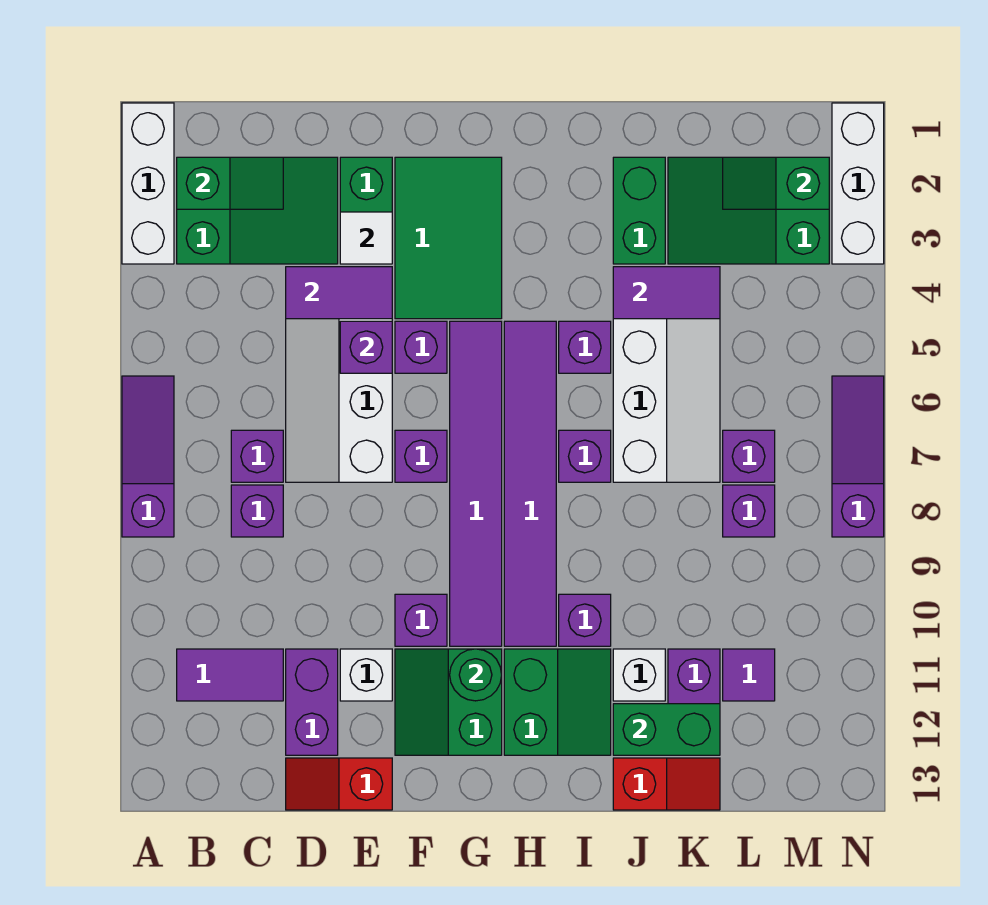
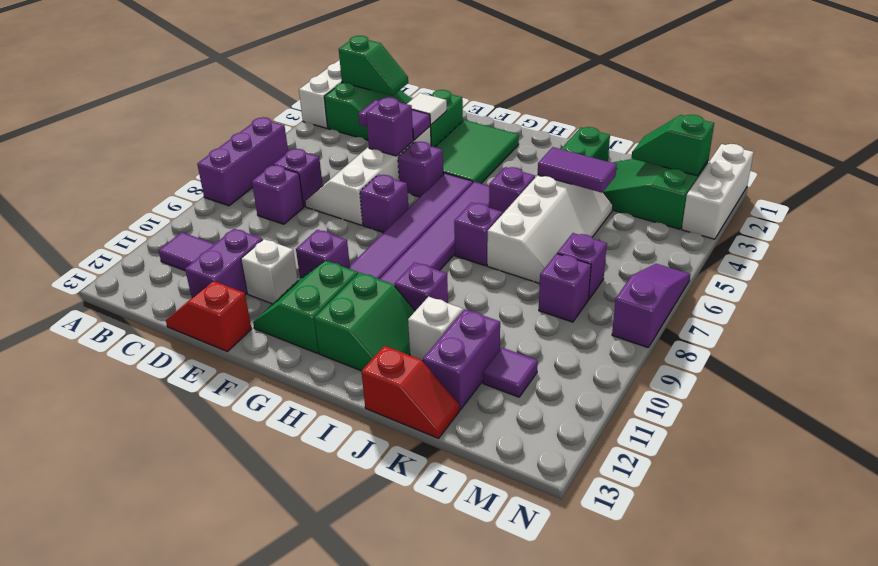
purple slope A6:A8 level 1 top 8 -> purple brick A6:A8 level 1
green round brick G11 level 2 -> none
green brick J12:K12 level 2 -> none

